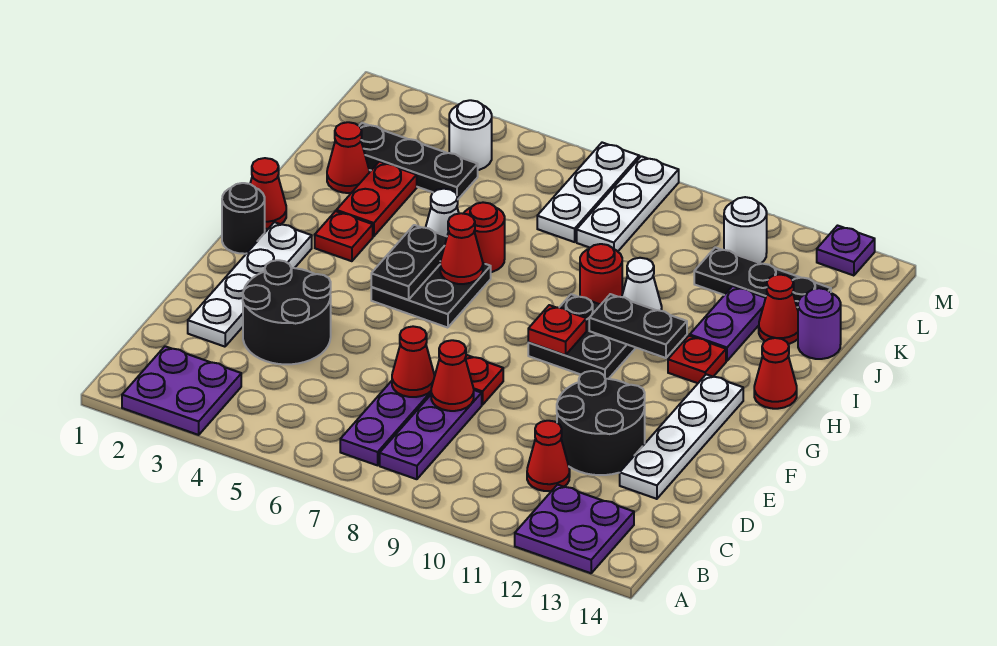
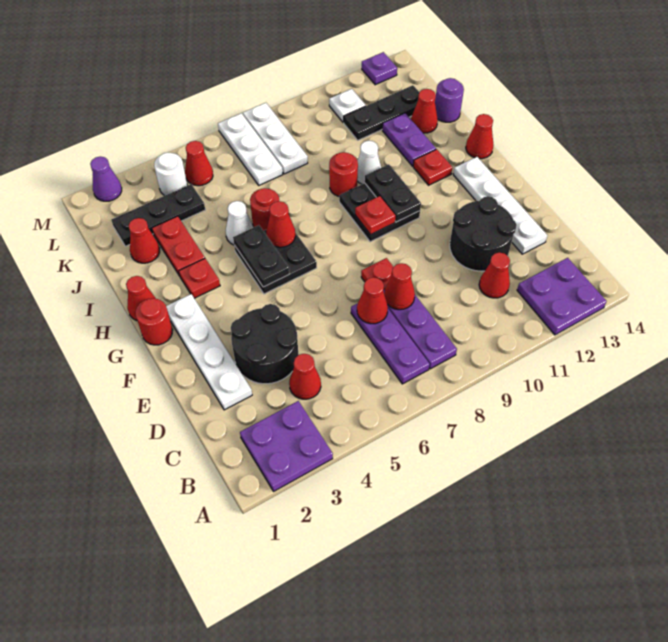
none -> red cone C4 level 1
black round brick G1 level 1 -> red round brick G1 level 1
black plate H10:H11 level 2 -> black plate G10:H10 level 2
none -> red cone L5 level 1
white round brick L11 level 1 -> white plate L11 level 1
none -> purple cone M2 level 1

